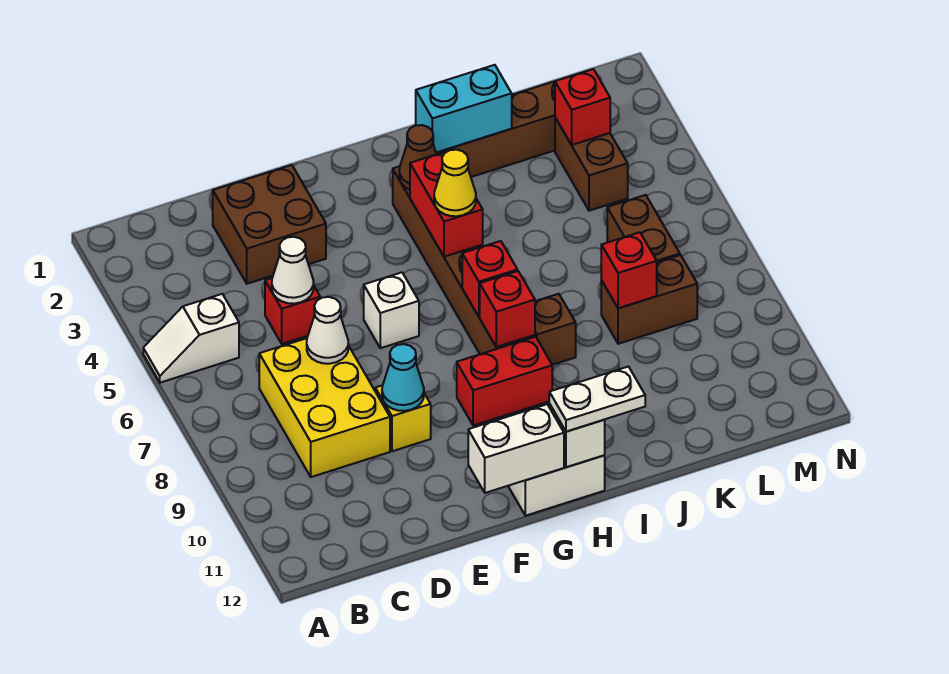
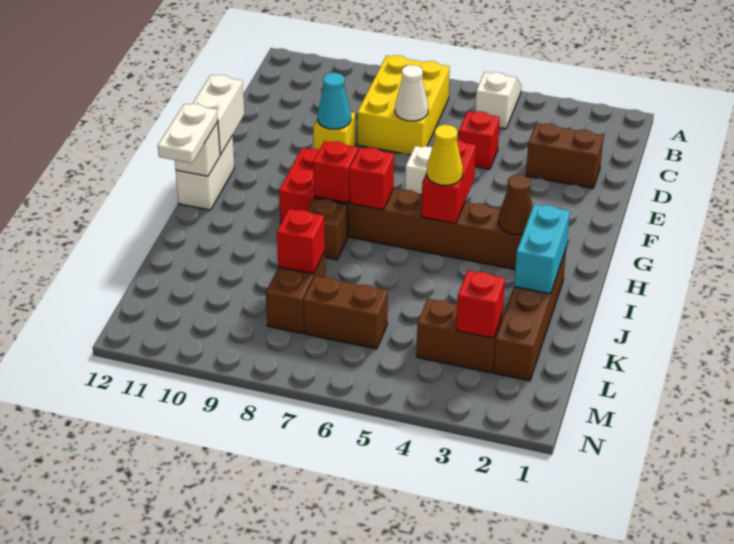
yellow brick C7:D9 level 1 -> yellow brick B7:D8 level 1
brown brick D2:E3 level 1 -> brown brick D2:D3 level 1
white cone D5 level 2 -> none
red brick H4:H5 level 2 -> red brick G5:H5 level 2

